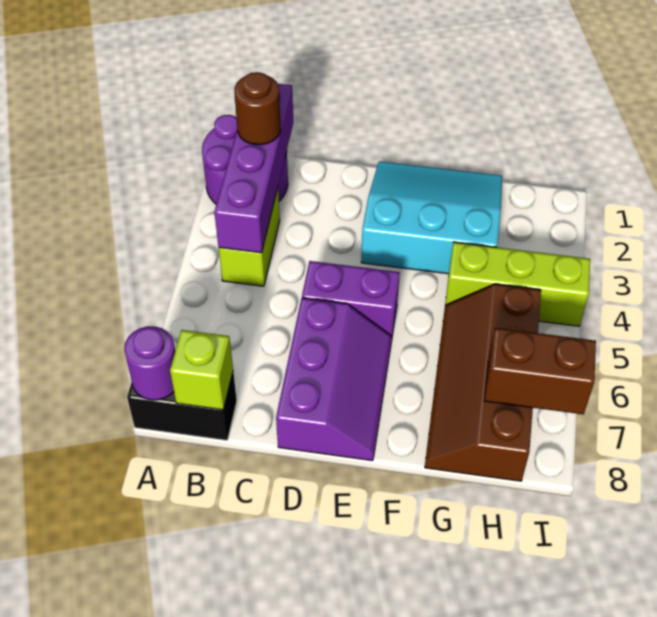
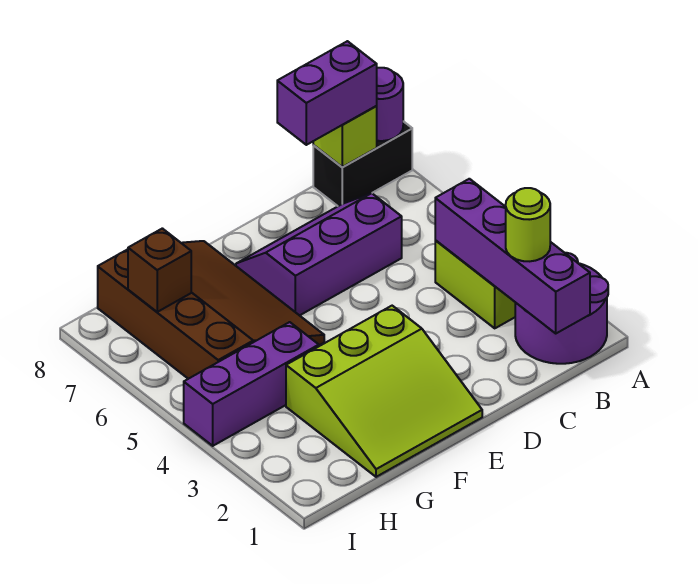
brown round brick B2 level 3 -> lime round brick B2 level 3
purple brick D5:E5 level 1 -> purple brick B8:C8 level 3
purple slope D6:E8 level 1 top D -> purple slope C6:E7 level 1 top 6
cyan slope E1:G3 level 1 top 3 -> lime slope E1:G3 level 1 top 3
lime brick G4:I4 level 1 -> purple brick G4:I4 level 1
brown slope G5:H8 level 1 top H -> brown slope F5:H8 level 1 top H
brown brick H7:I7 level 2 -> brown brick H7 level 2

